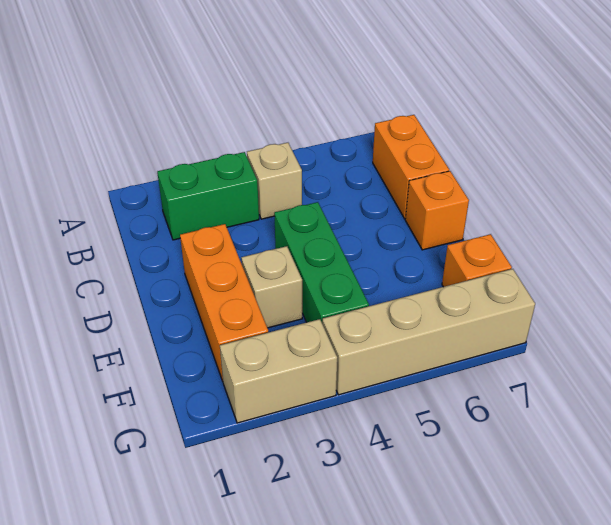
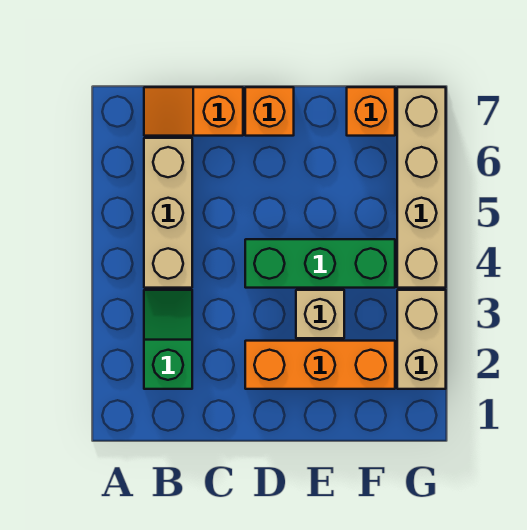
green brick B2:B3 level 1 -> green slope B2:B3 level 1 top 2
tan brick B4 level 1 -> tan brick B4:B6 level 1
orange brick B7:C7 level 1 -> orange slope B7:C7 level 1 top C

